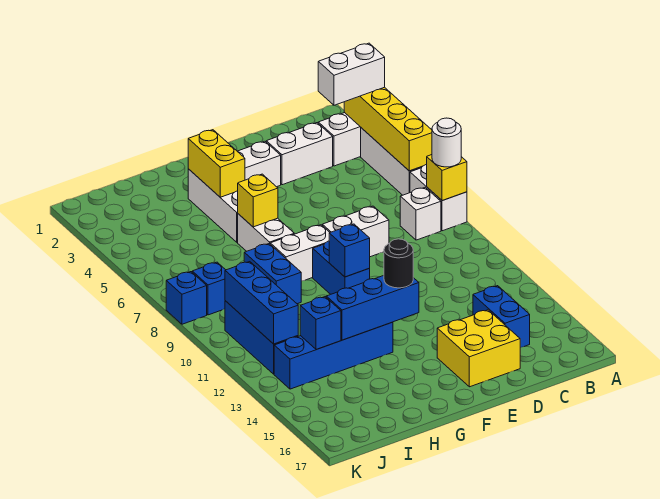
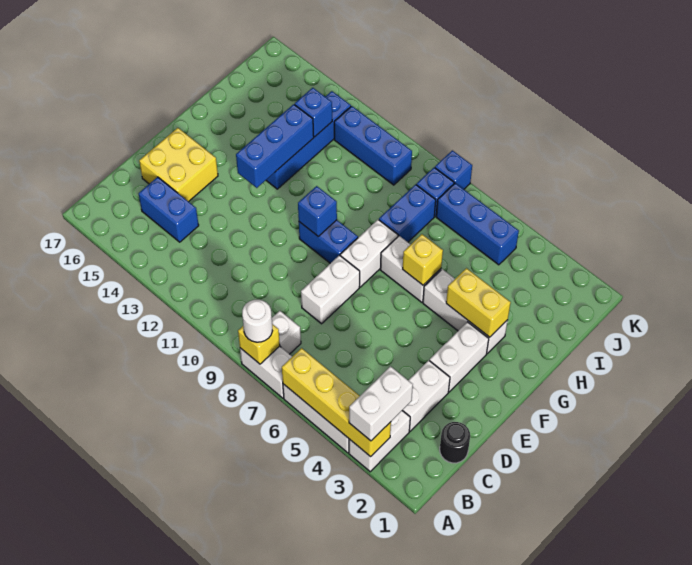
black round brick F13 level 3 -> black round brick C1 level 1
blue brick H8:H9 level 1 -> blue brick H8:I8 level 1
blue brick J10:J12 level 2 -> blue brick J5:J7 level 1

